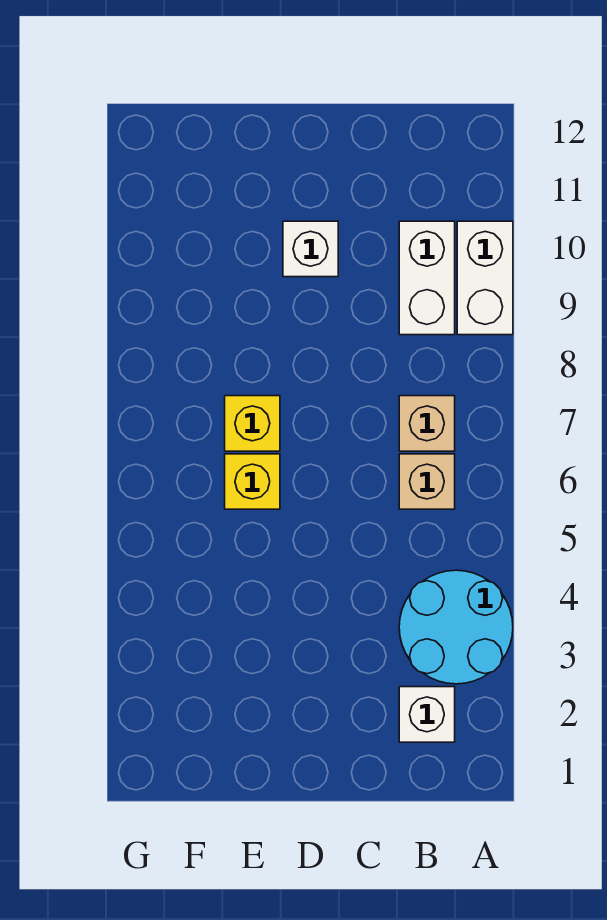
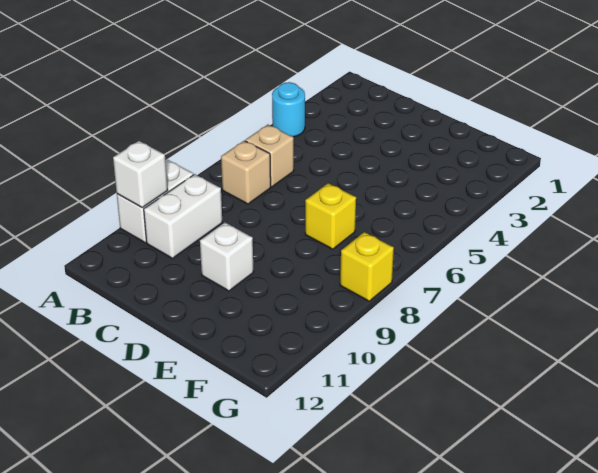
cyan round brick A3:B4 level 1 -> cyan round brick A4 level 1
white brick B2 level 1 -> white brick A10 level 2
yellow brick E6 level 1 -> yellow brick G8 level 1

